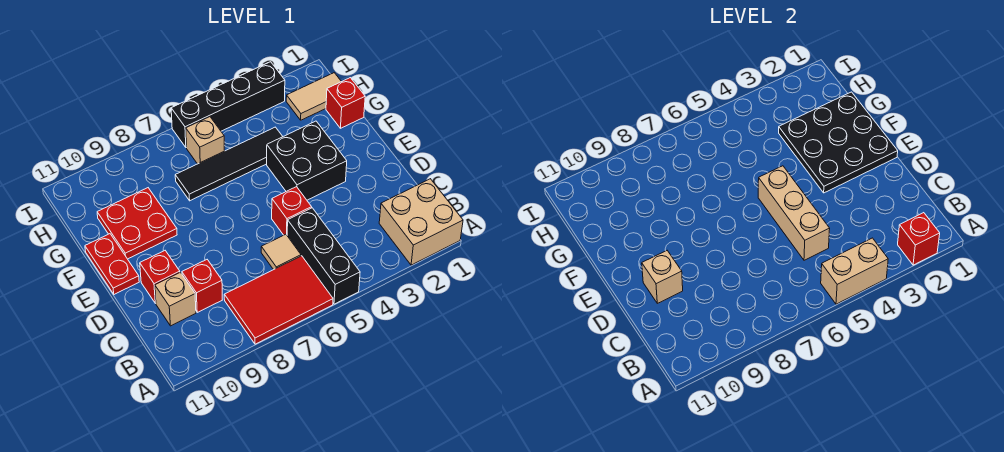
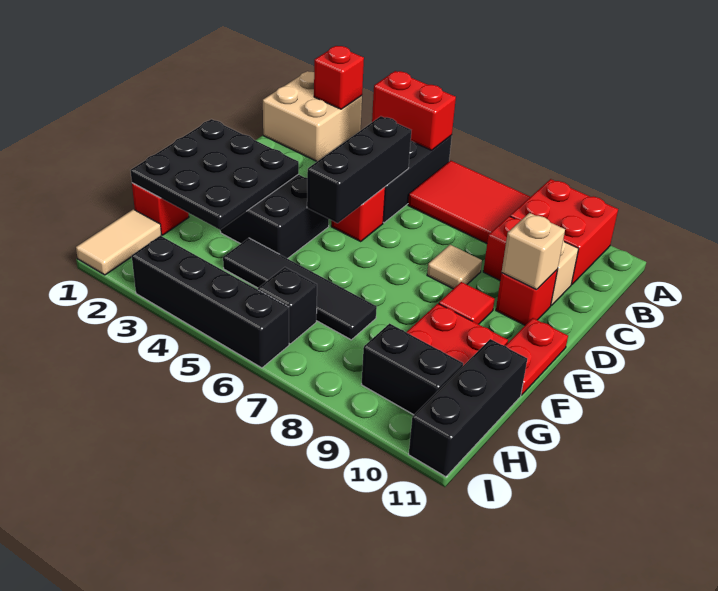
tan brick A4:A5 level 2 -> red brick A4:A5 level 2
none -> red brick A9:B10 level 1
tan brick C5:E5 level 2 -> black brick C5:E5 level 2
tan tile C6 level 1 -> tan tile D8 level 1
none -> red tile E9 level 1
none -> black brick G11:I11 level 1
tan tile H1:H2 level 1 -> tan tile H1:I1 level 1
tan brick H6 level 1 -> black brick H6 level 1
none -> black brick H9:H10 level 1

